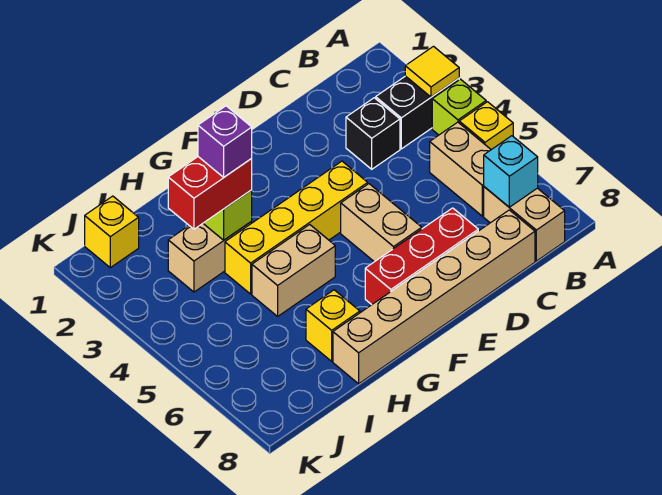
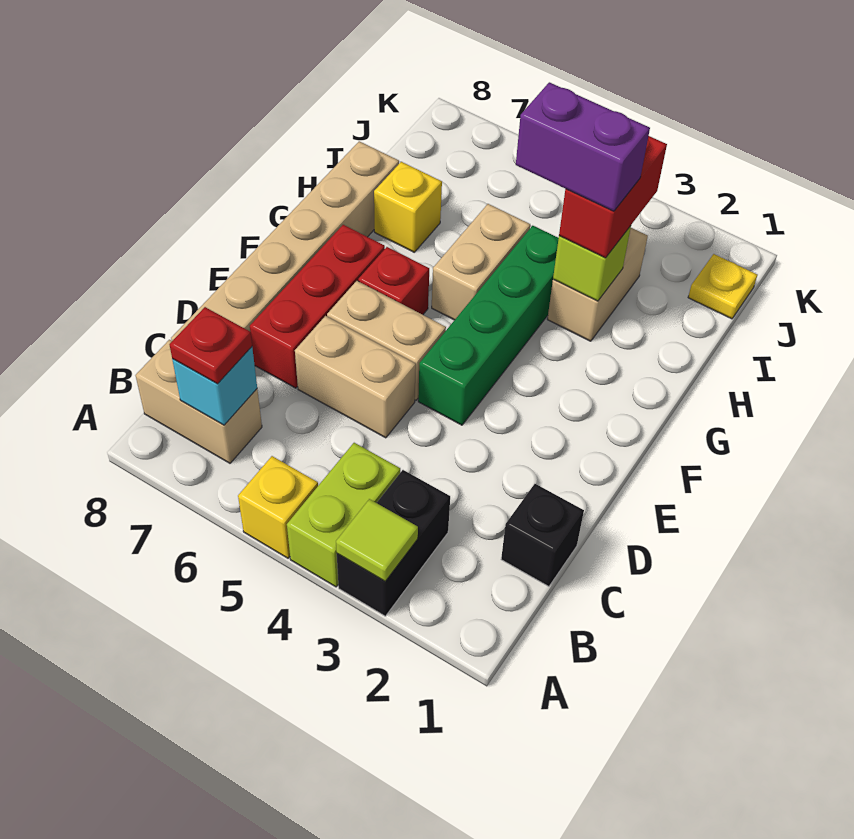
yellow tile A3 level 2 -> lime tile A3 level 2
lime brick A4 level 1 -> lime brick A4:B4 level 1
tan brick B5:B6 level 1 -> tan brick D5:D6 level 1
none -> red plate B7 level 3
black brick C3 level 1 -> black brick C1 level 1
yellow brick E4:H4 level 1 -> green brick E4:H4 level 1
none -> red brick F6 level 1
purple brick H3 level 4 -> purple brick H3:H4 level 4
yellow brick J1 level 1 -> yellow plate J1 level 1

